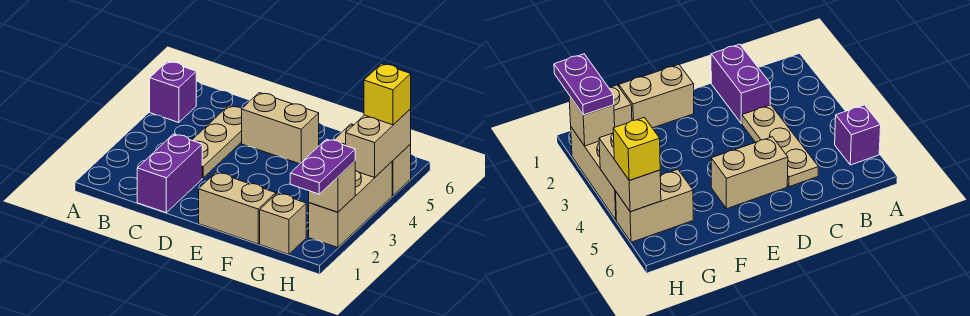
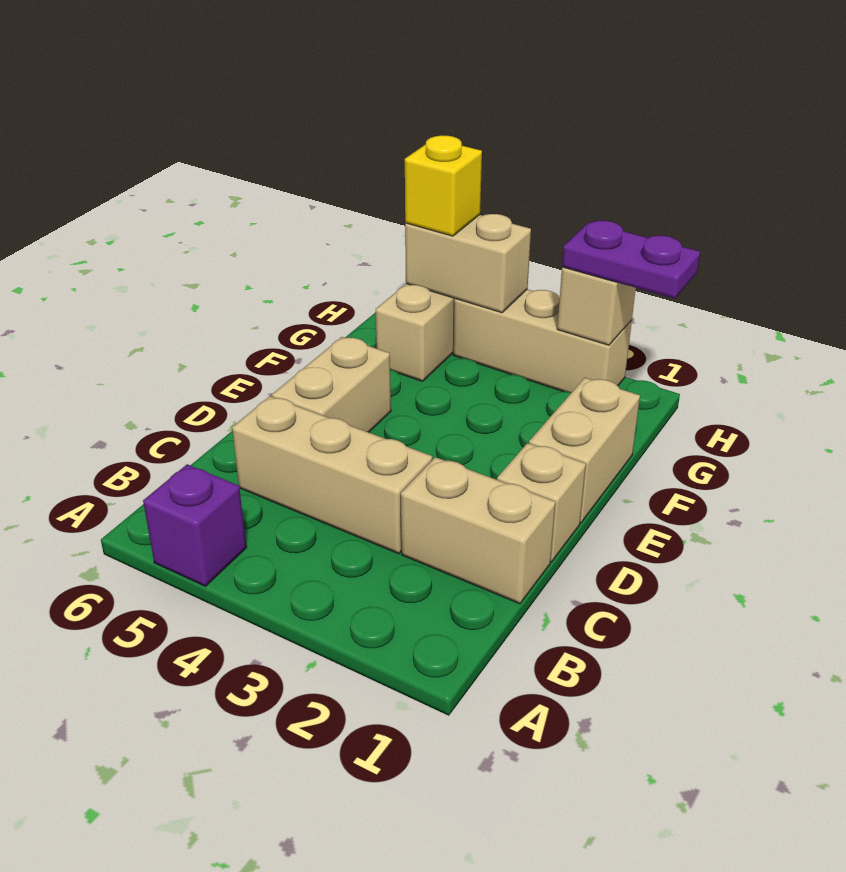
purple brick C1:C2 level 1 -> tan brick C1:C2 level 1
tan plate C3:C5 level 1 -> tan brick C3:C5 level 1
tan brick G1 level 1 -> tan brick D1 level 1

